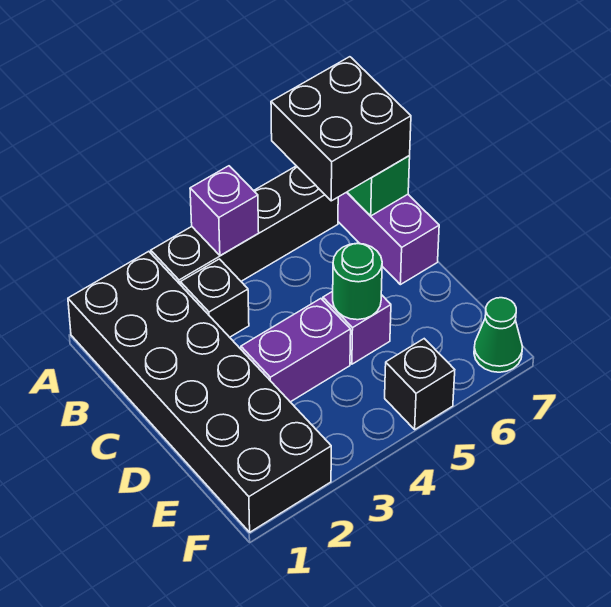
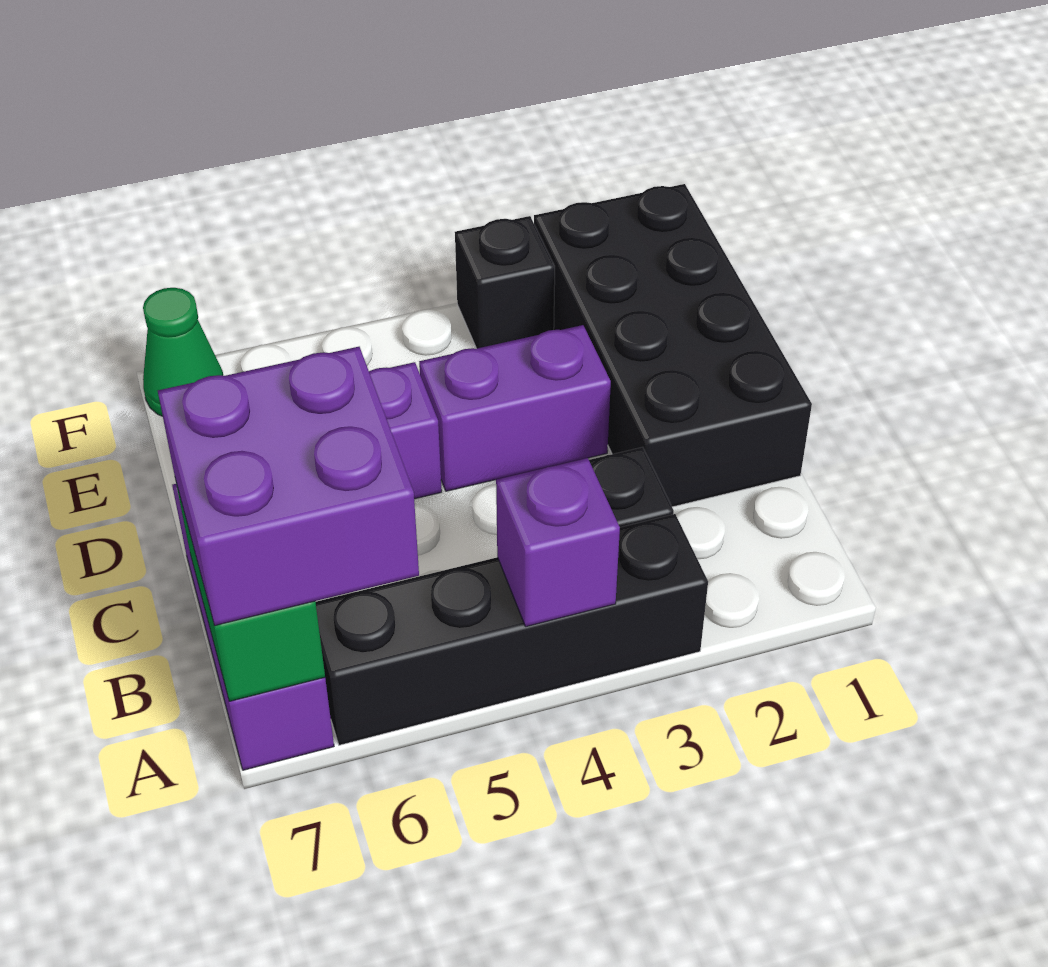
black brick A1:F2 level 1 -> black brick C1:F2 level 1
black brick A6:B7 level 3 -> purple brick A6:B7 level 3
green round brick D5 level 2 -> none
black brick F5 level 1 -> black brick F3 level 1

